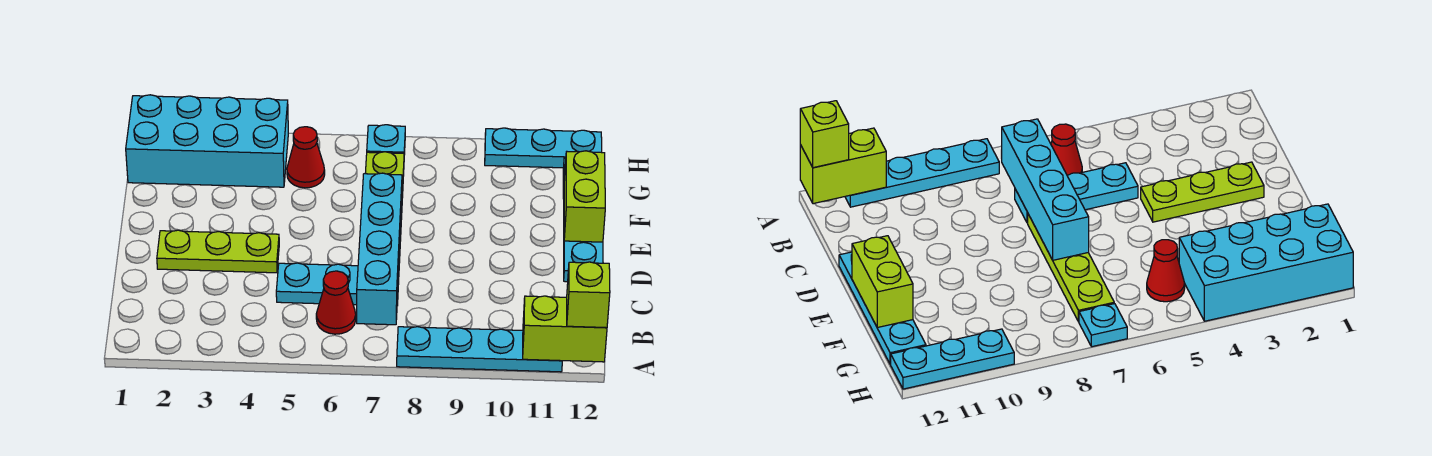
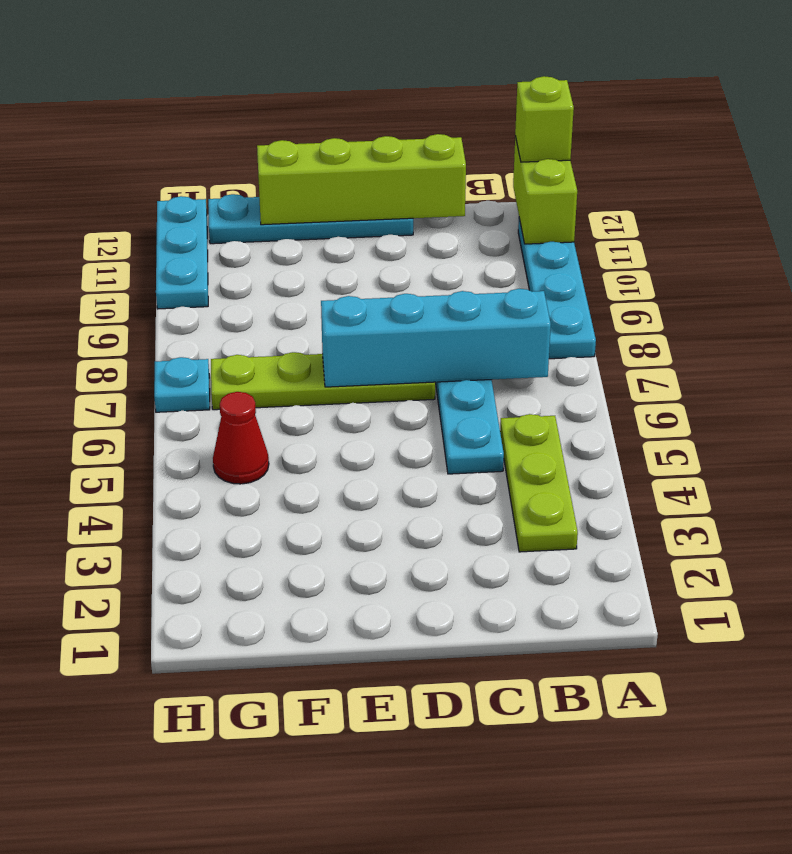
red cone B6 level 1 -> none
lime plate D2:D4 level 1 -> lime plate B3:B5 level 1
lime brick E12:F12 level 2 -> lime brick C12:F12 level 2
cyan brick G1:H4 level 1 -> none

